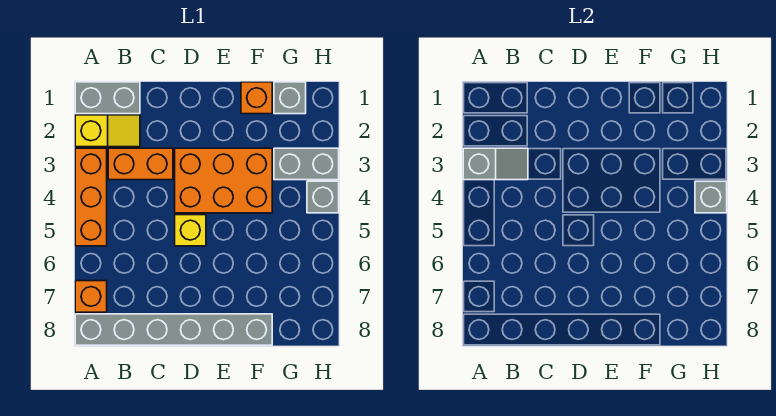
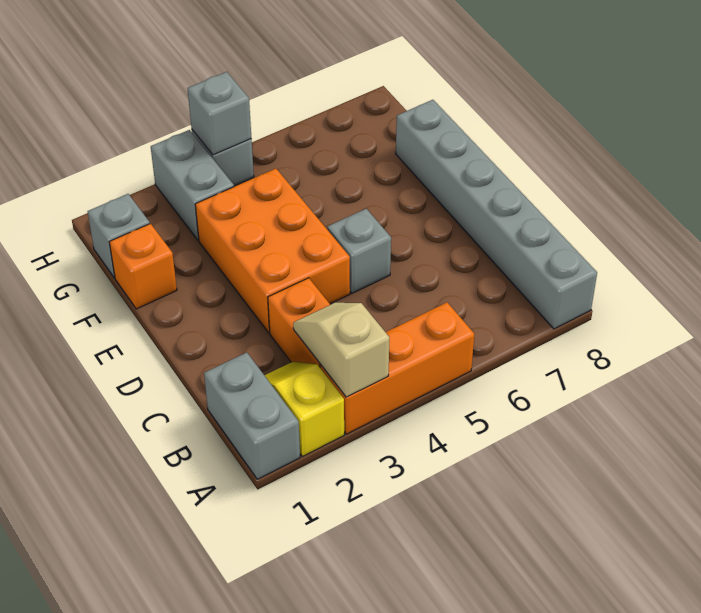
grey slope A3:B3 level 2 top A -> tan slope A3:B3 level 2 top A
orange brick A7 level 1 -> none
yellow brick D5 level 1 -> grey brick D5 level 1

